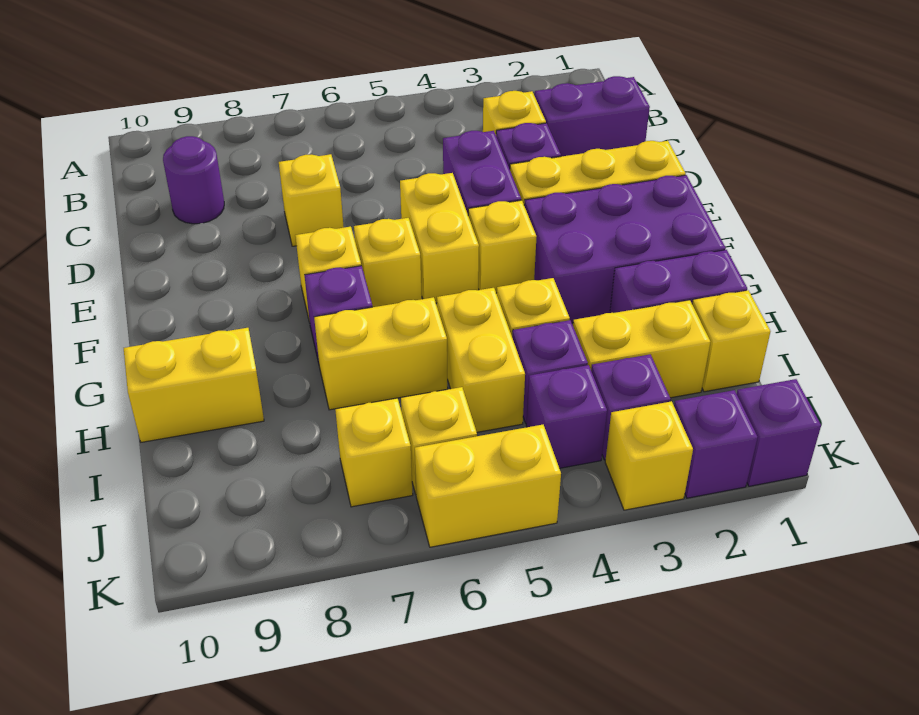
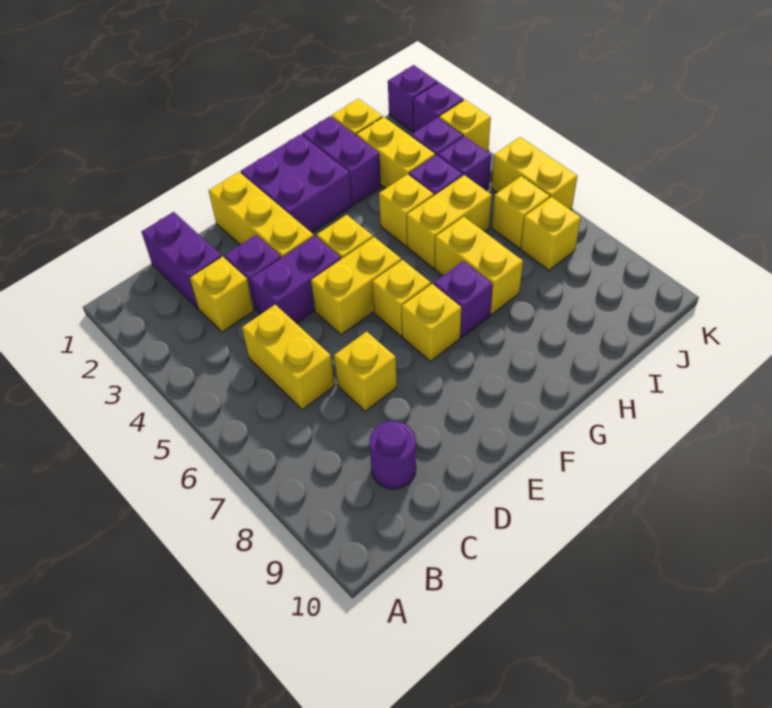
purple brick F1:G3 level 1 -> purple brick F1:G2 level 1
yellow brick H9:H10 level 1 -> yellow brick C5:C6 level 1

